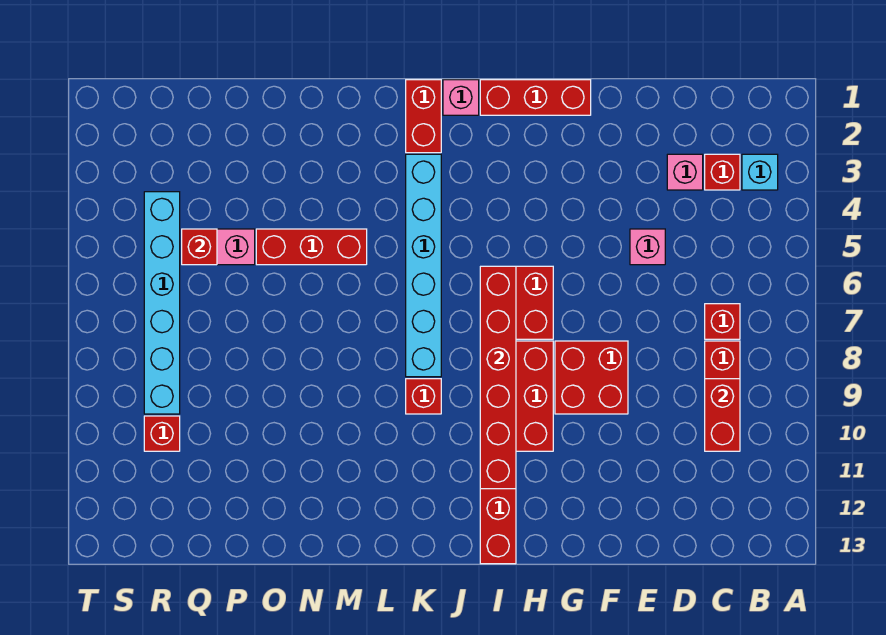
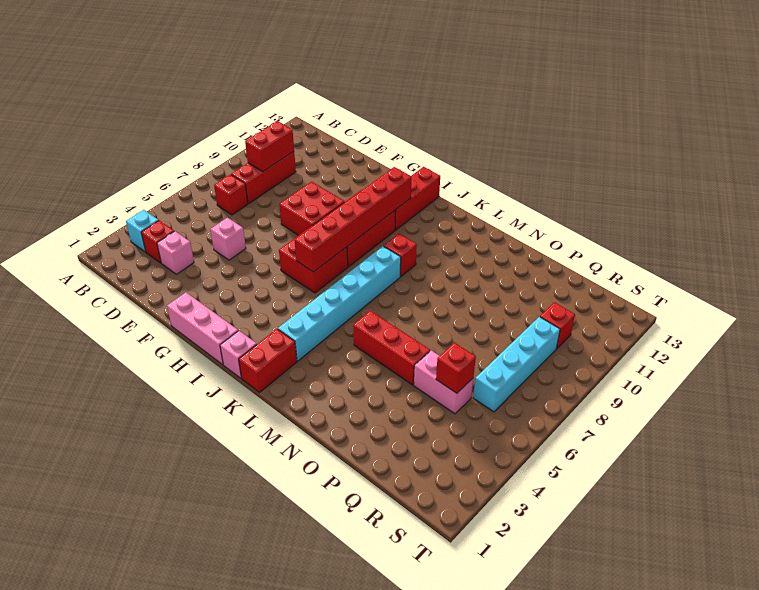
red brick G1:I1 level 1 -> pink brick G1:I1 level 1
cyan brick R4:R9 level 1 -> cyan brick R6:R9 level 1

